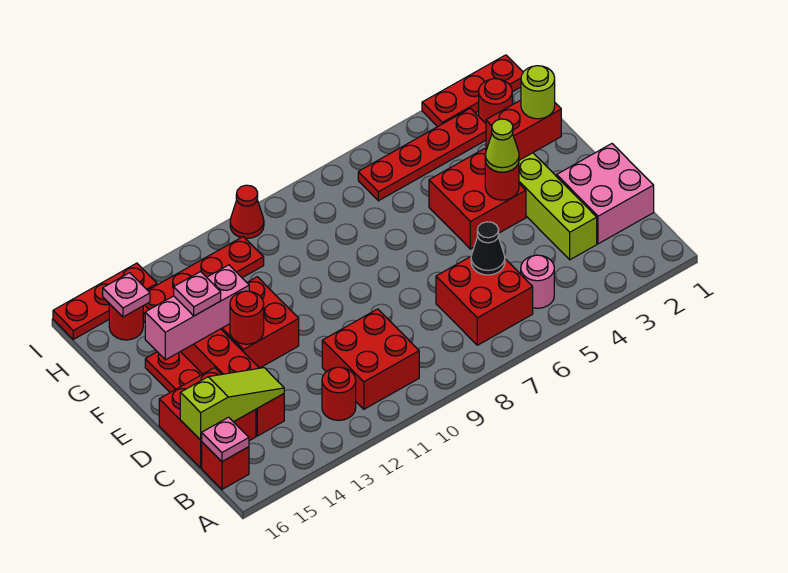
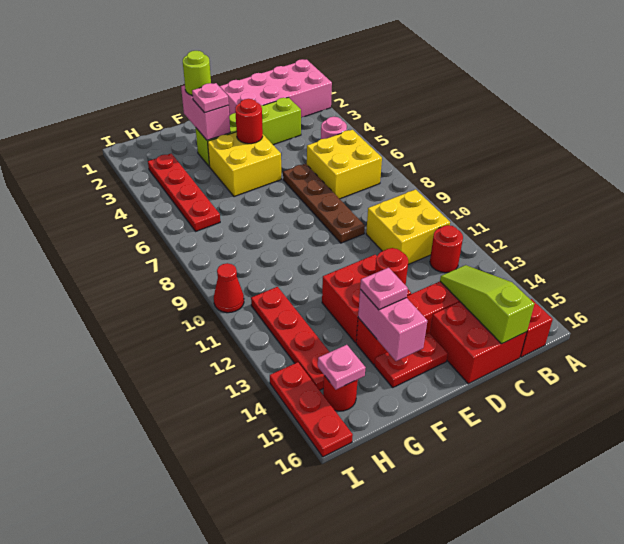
red brick B6:C7 level 1 -> yellow brick B6:C7 level 1
red brick B10:C11 level 1 -> yellow brick B10:C11 level 1
pink plate B16 level 2 -> pink plate F3 level 3
pink brick C1:D2 level 1 -> pink brick A1:D2 level 1
black cone C6 level 2 -> none
none -> brown plate D6:D9 level 1
red brick E4:F5 level 1 -> yellow brick E4:F5 level 1
lime cone E4 level 3 -> none
red brick F2:F3 level 2 -> pink brick F2:F3 level 2
pink brick F13:F15 level 2 -> pink brick F14:F15 level 2
red round brick H2 level 1 -> none
red plate I1:I3 level 1 -> none

